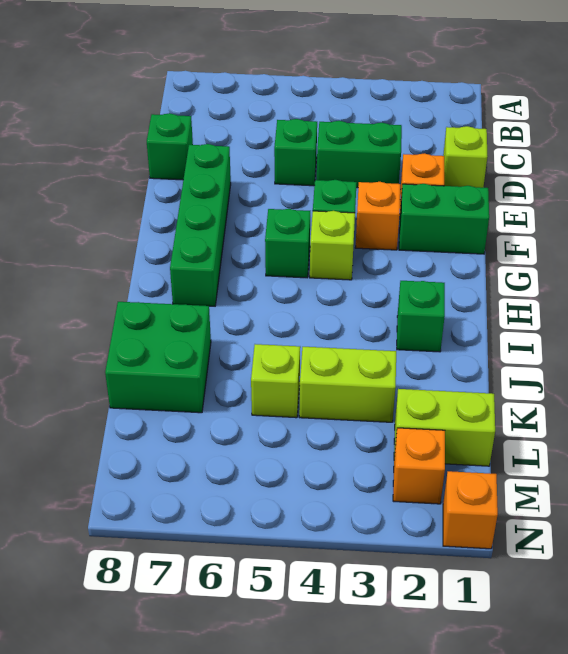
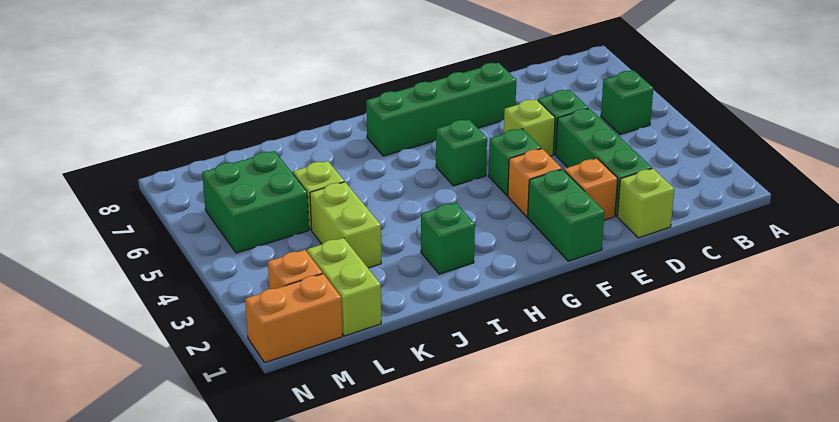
green brick D3:D4 level 1 -> green brick D2:D4 level 1
green brick D8 level 1 -> green brick B5 level 1
lime brick G4 level 1 -> lime brick E5 level 1
green brick J7:K8 level 1 -> green brick L5:M6 level 1
orange brick N1 level 1 -> orange brick M1:N1 level 1

